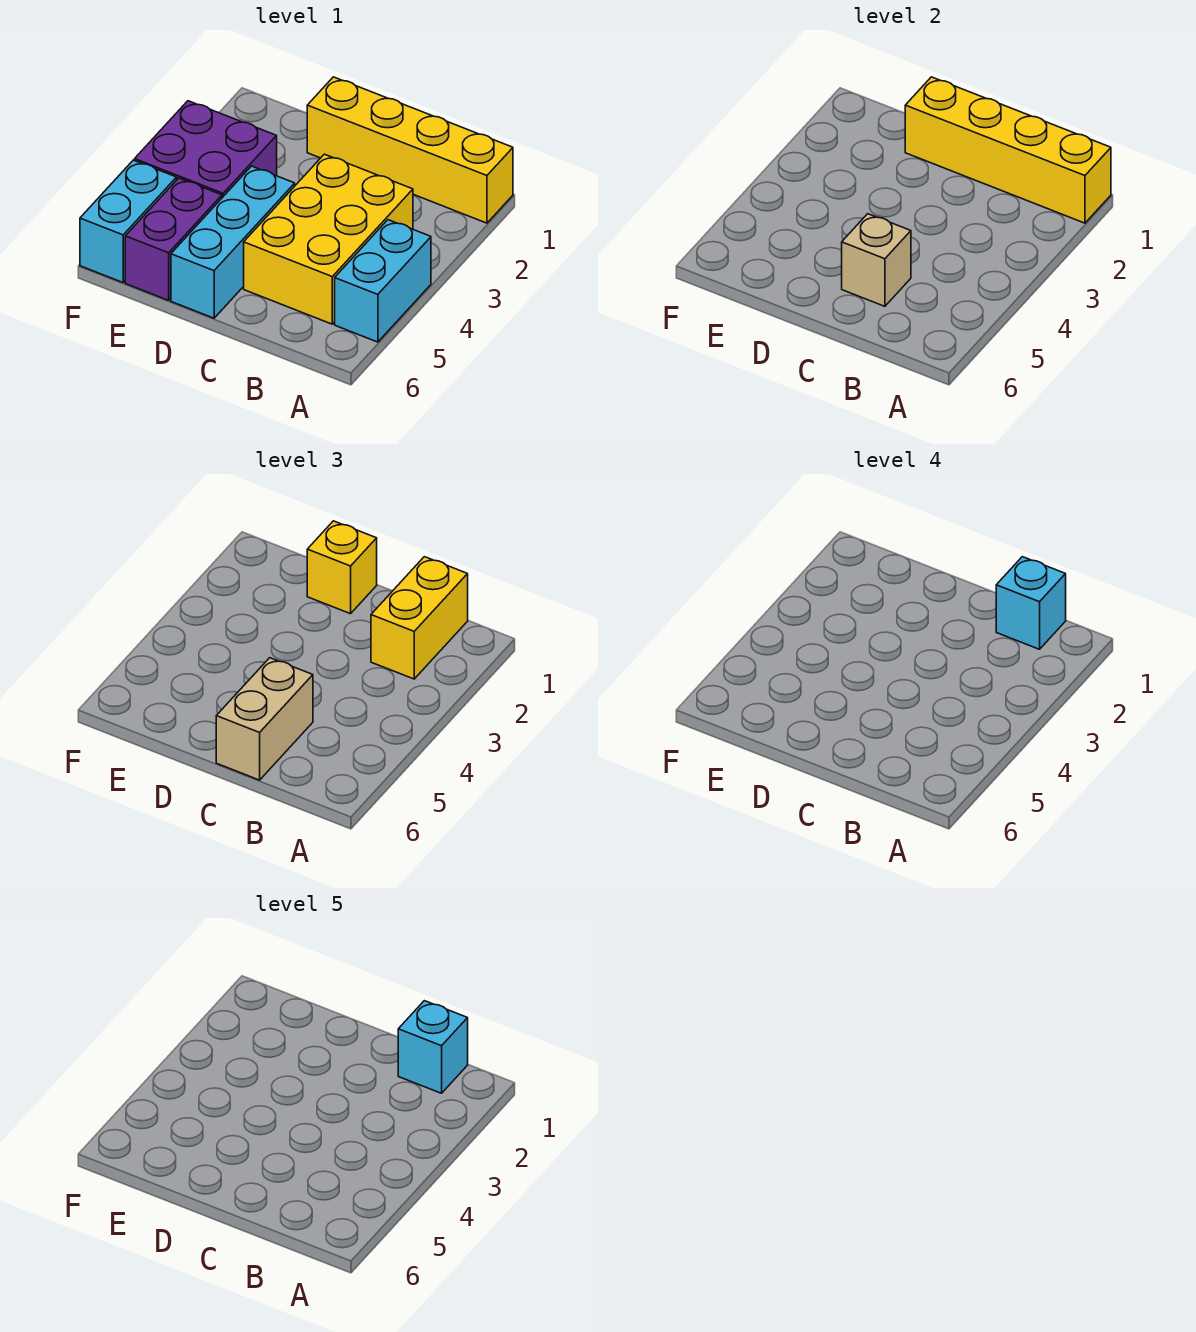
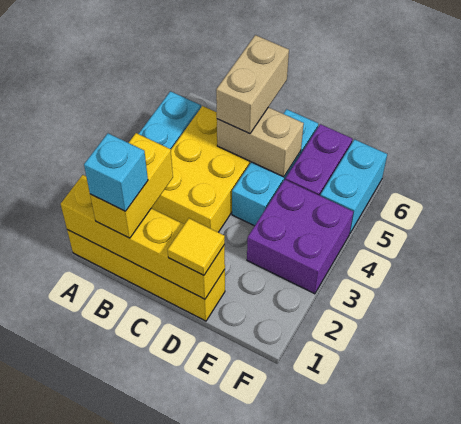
cyan brick B1 level 5 -> none
tan brick C5 level 2 -> tan brick C5:D5 level 2
yellow brick D1 level 3 -> yellow tile D1 level 3

